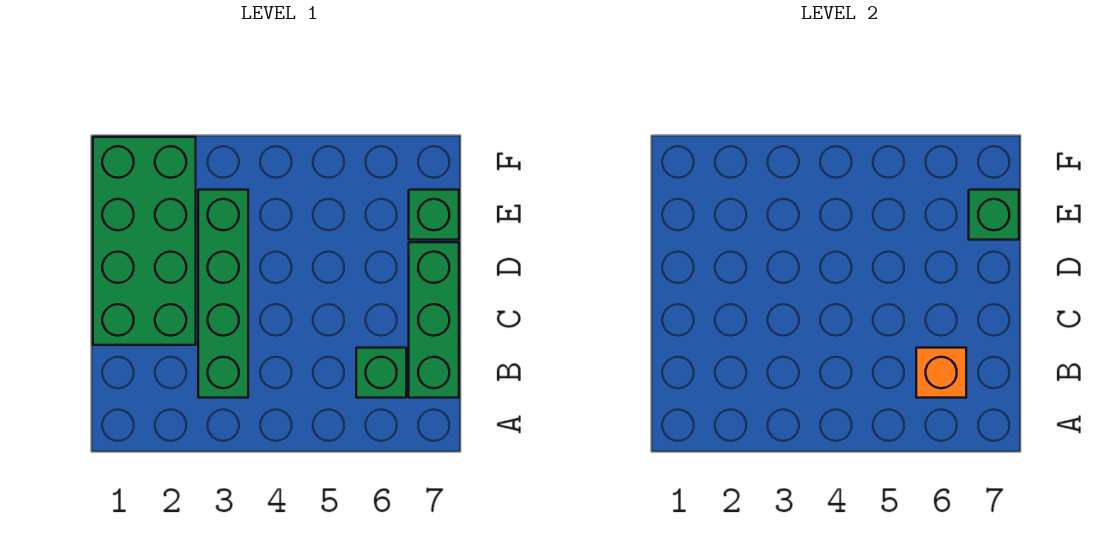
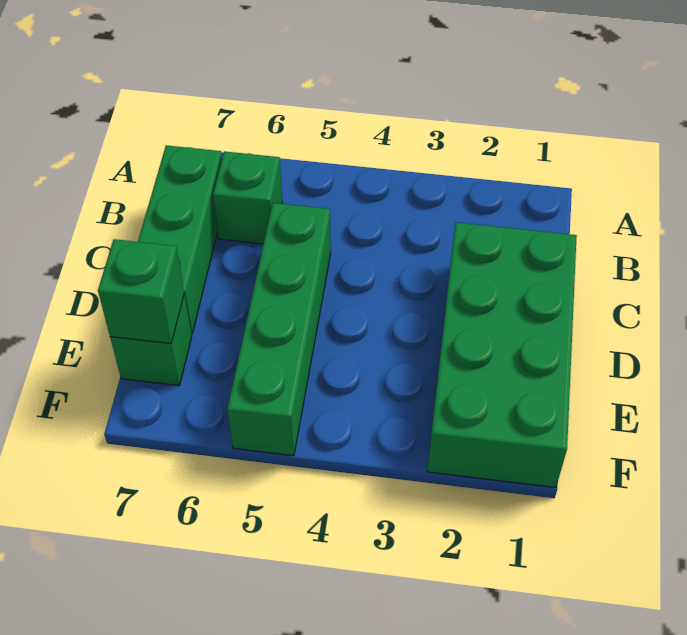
green brick B3:E3 level 1 -> green brick C5:F5 level 1
orange brick B6 level 2 -> none

